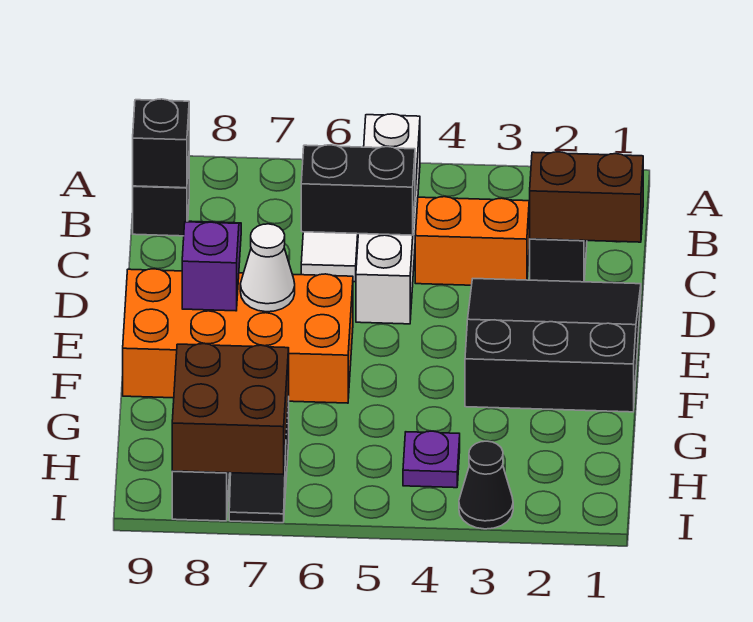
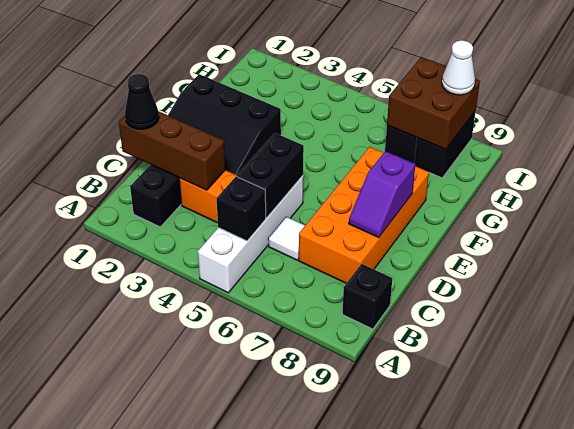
black brick B9 level 2 -> black brick B5 level 2
brown brick C1:C2 level 2 -> brown brick C1:C3 level 2
black brick C5:C6 level 2 -> black brick C5:D5 level 2
orange brick E6:F9 level 1 -> orange brick C7:F8 level 1
white cone E7 level 2 -> white cone I8 level 3
purple plate H4 level 1 -> none
black cone I3 level 1 -> black cone C1 level 3

